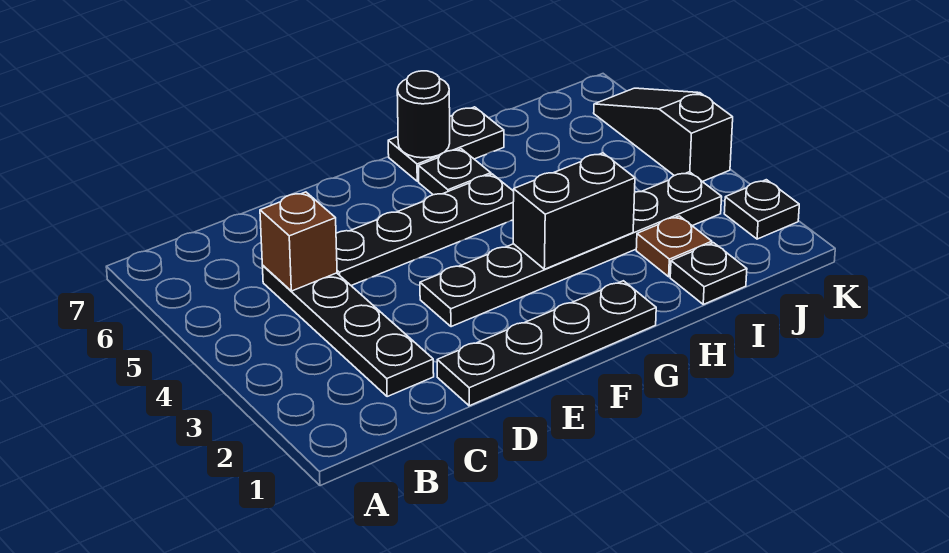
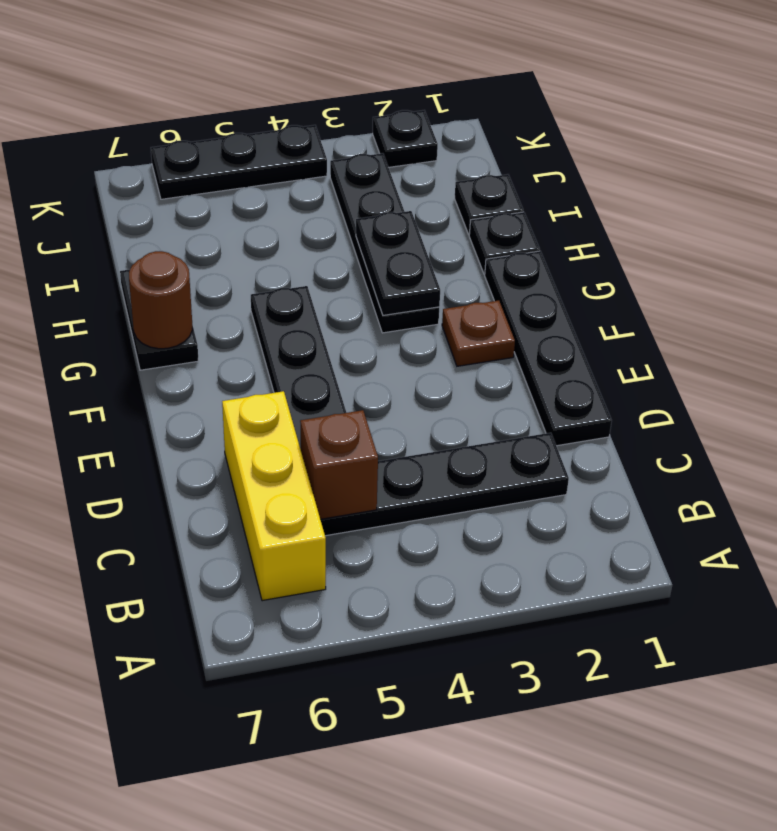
none -> yellow brick B6:D6 level 1
black plate E3:J3 level 1 -> black plate G3:J3 level 1
black brick G3:H3 level 2 -> black plate G3:H3 level 2
black plate G6 level 1 -> black plate H1 level 1
black round brick G7 level 2 -> brown round brick G7 level 2
brown plate I2 level 1 -> brown plate F2 level 1
black slope K4:K6 level 1 top 4 -> black plate K4:K6 level 1

